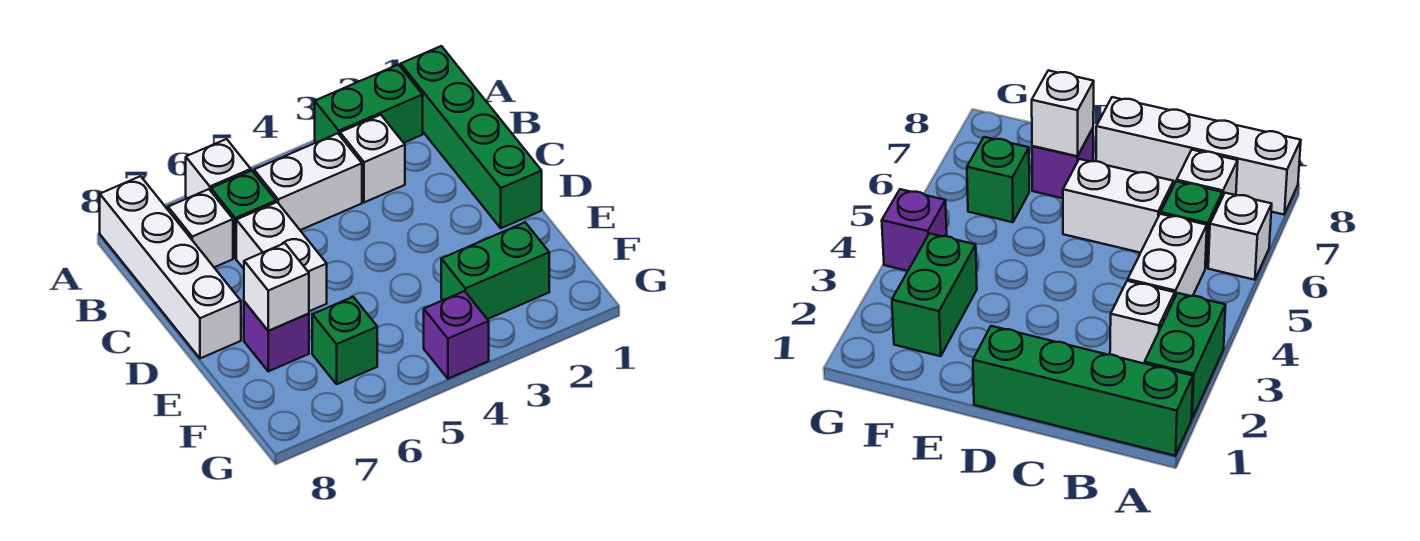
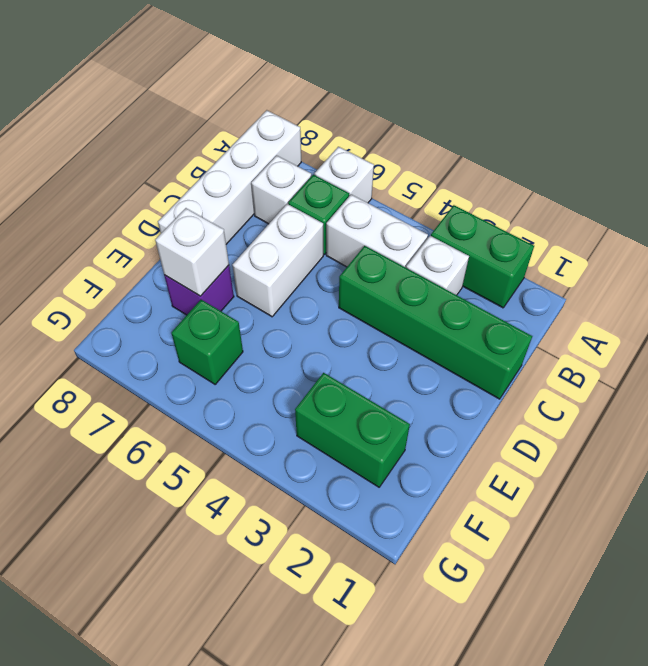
green brick A1:D1 level 1 -> green brick C1:C4 level 1
purple brick G4 level 1 -> none

